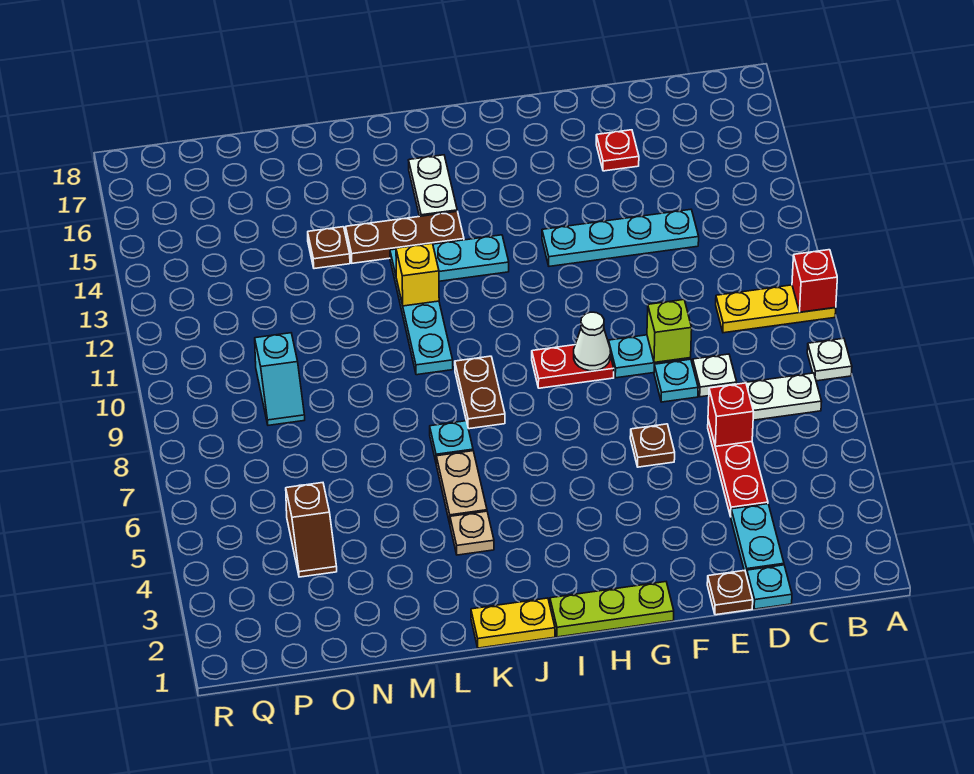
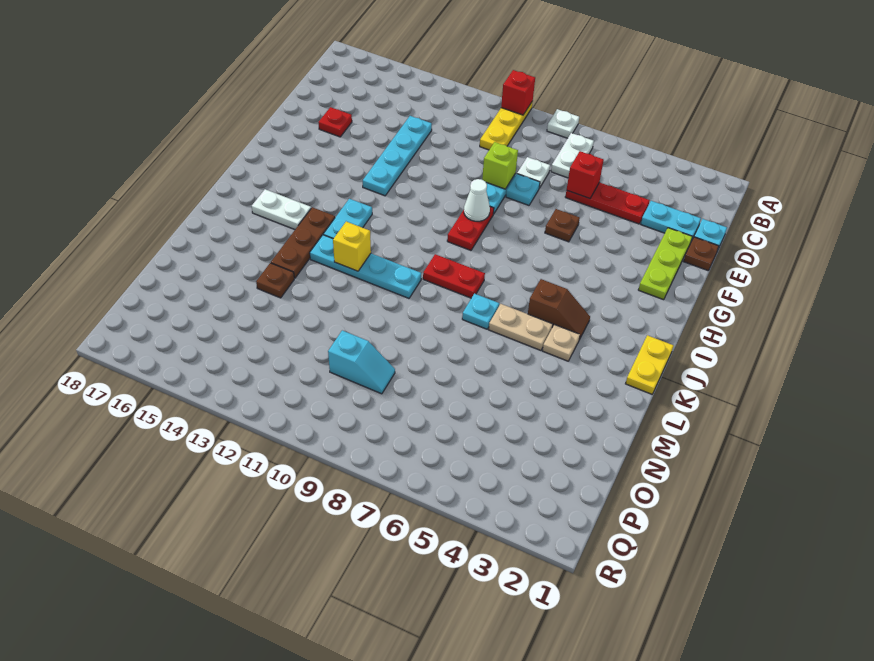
lime plate G1:I1 level 1 -> lime plate E2:G2 level 1
brown plate J8:J9 level 1 -> red plate J8:J9 level 1
brown slope O4:O5 level 1 top 5 -> brown slope J4:J5 level 1 top 5

